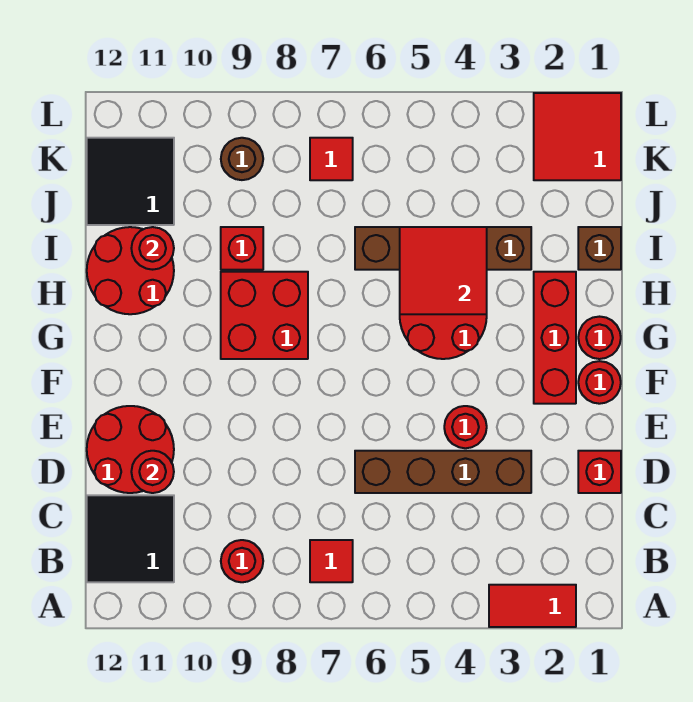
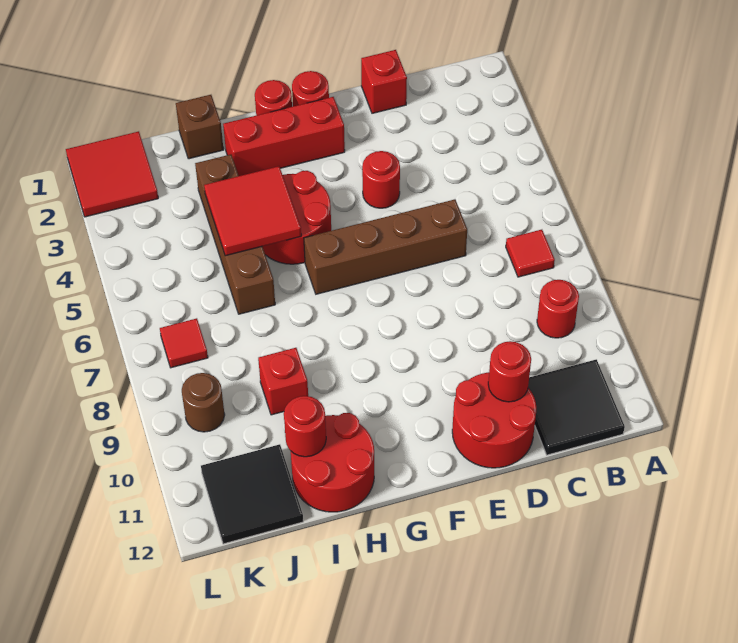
red tile A2:A3 level 1 -> none
brown brick D3:D6 level 1 -> brown brick D6:G6 level 1
red brick G8:H9 level 1 -> none

